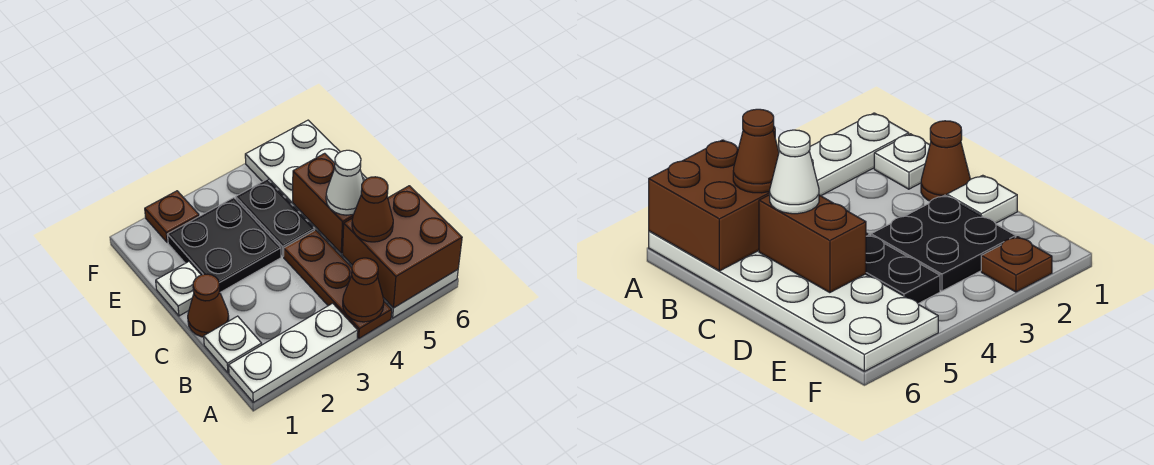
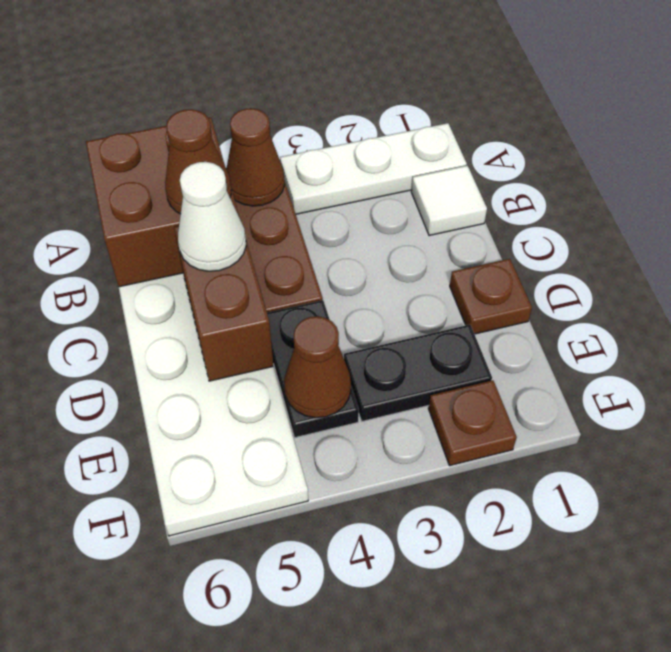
white plate B1 level 1 -> white tile B1 level 1
brown cone C1 level 1 -> brown cone E4 level 2
white plate D1 level 1 -> brown plate D1 level 1
black plate D2:E3 level 1 -> black plate E2:E3 level 1

